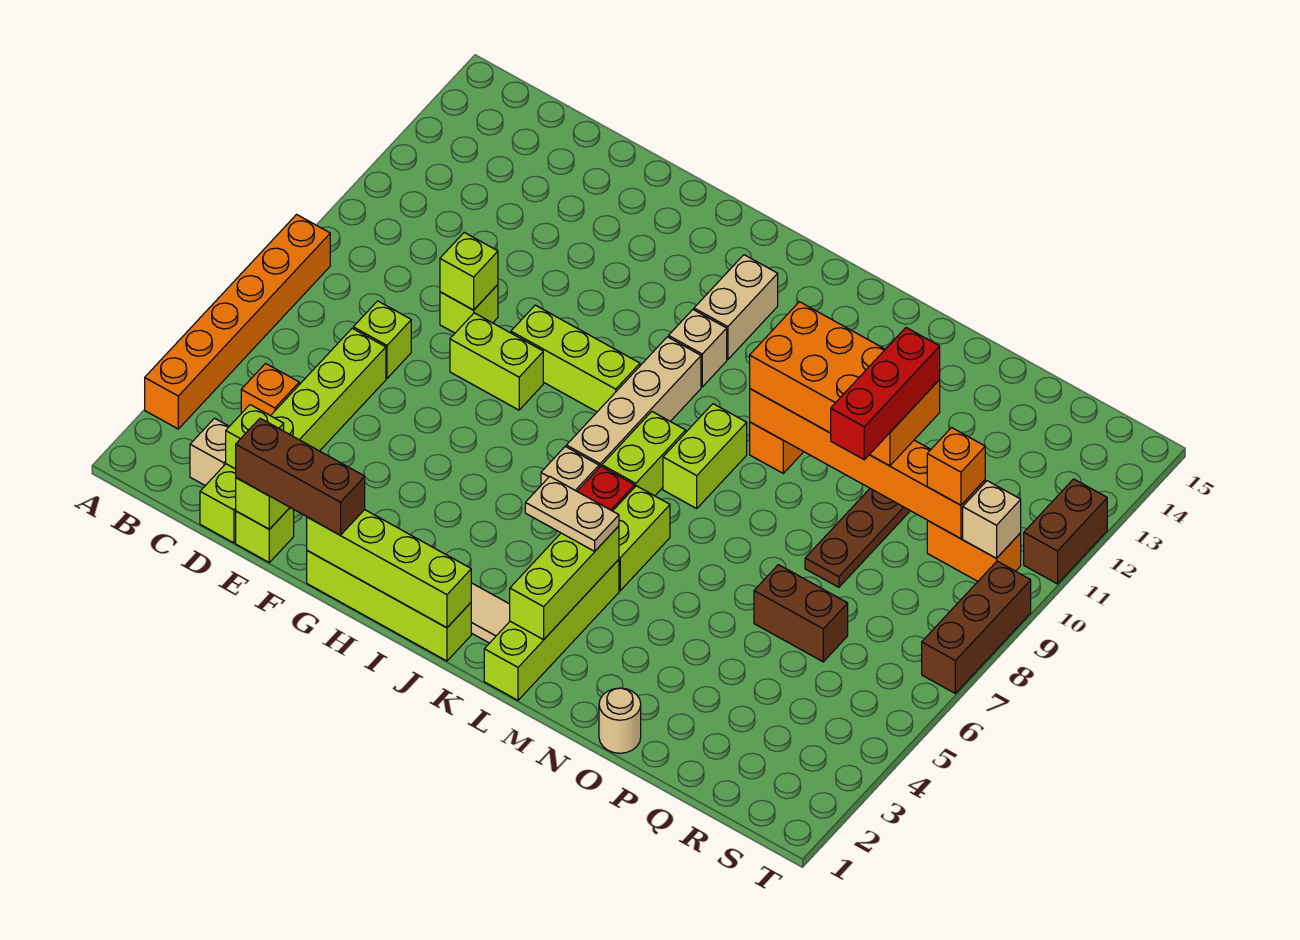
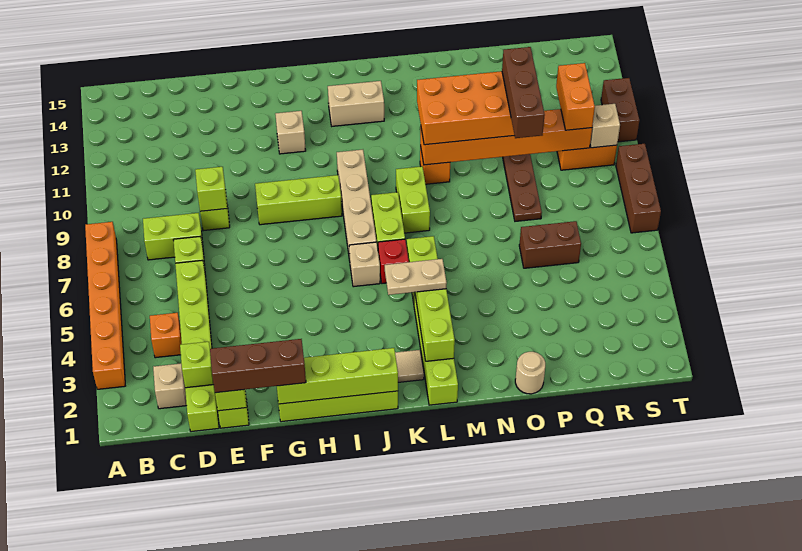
lime brick F8:G8 level 1 -> lime brick C8:D8 level 1
tan brick J11 level 1 -> tan brick H12 level 1
tan brick J12:J13 level 1 -> tan brick J13:K13 level 1
red brick P9:P11 level 4 -> brown brick P9:P11 level 4
orange brick R10 level 3 -> orange brick R10:R11 level 3

